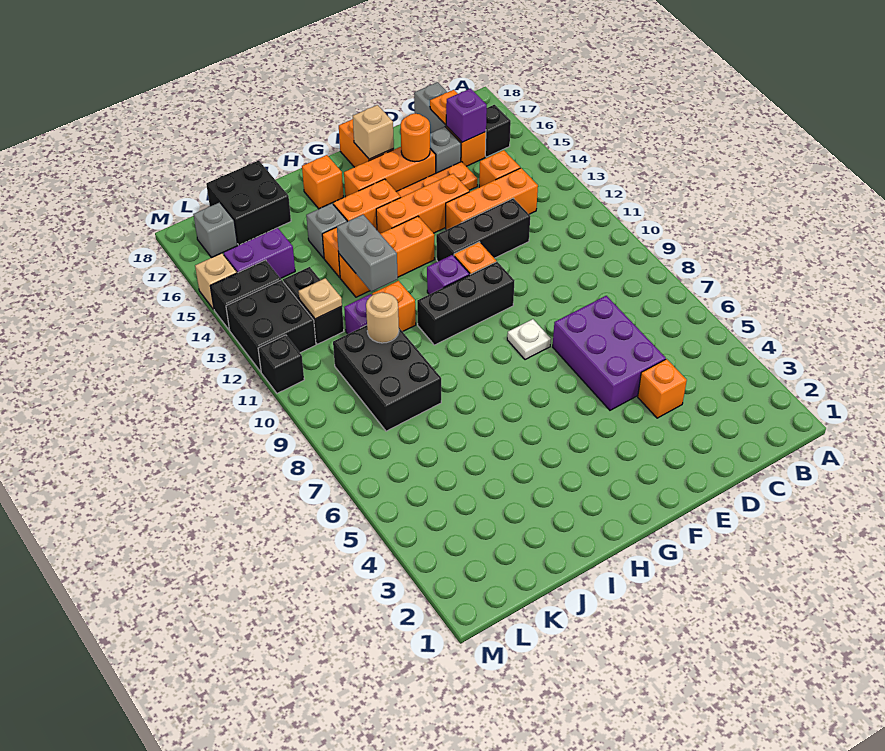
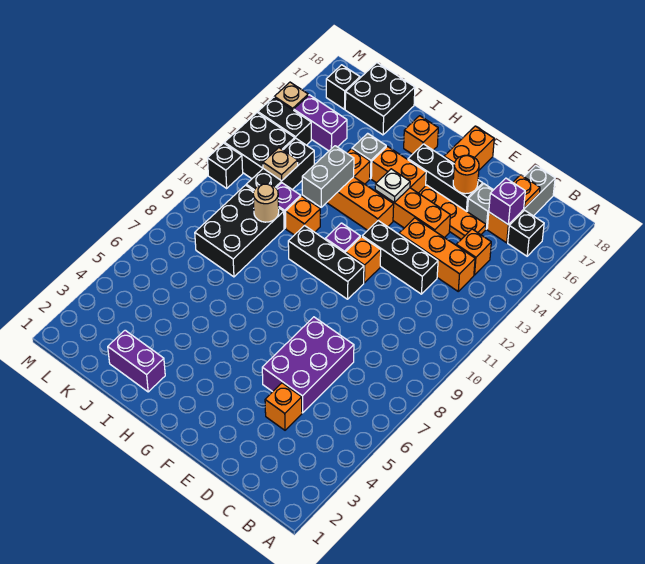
orange brick E16:G16 level 1 -> black brick E16:G16 level 1
white plate F8 level 1 -> white plate G14 level 2
tan brick F17 level 2 -> none
none -> purple brick I2:J2 level 1
black brick K12:K13 level 1 -> black brick K11:K13 level 1
grey brick L17 level 1 -> black brick L17 level 1

